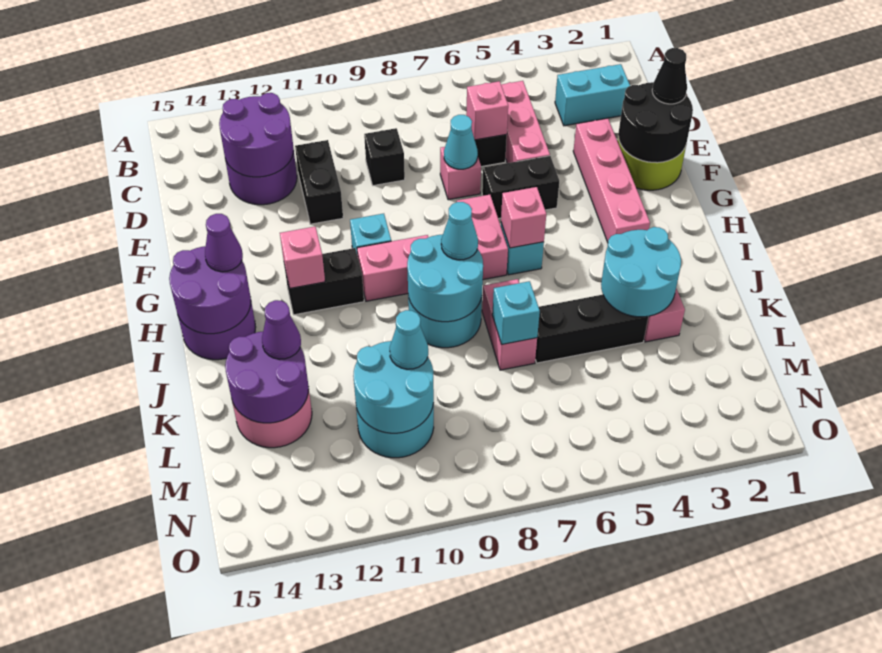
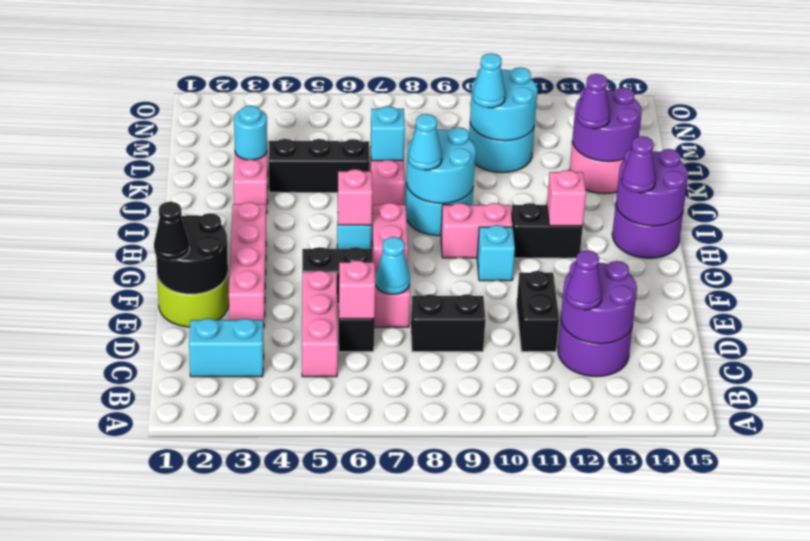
none -> purple cone C12 level 3
black brick D9 level 1 -> black brick D8:D9 level 1
cyan round brick J3:K4 level 2 -> cyan round brick K3 level 2

